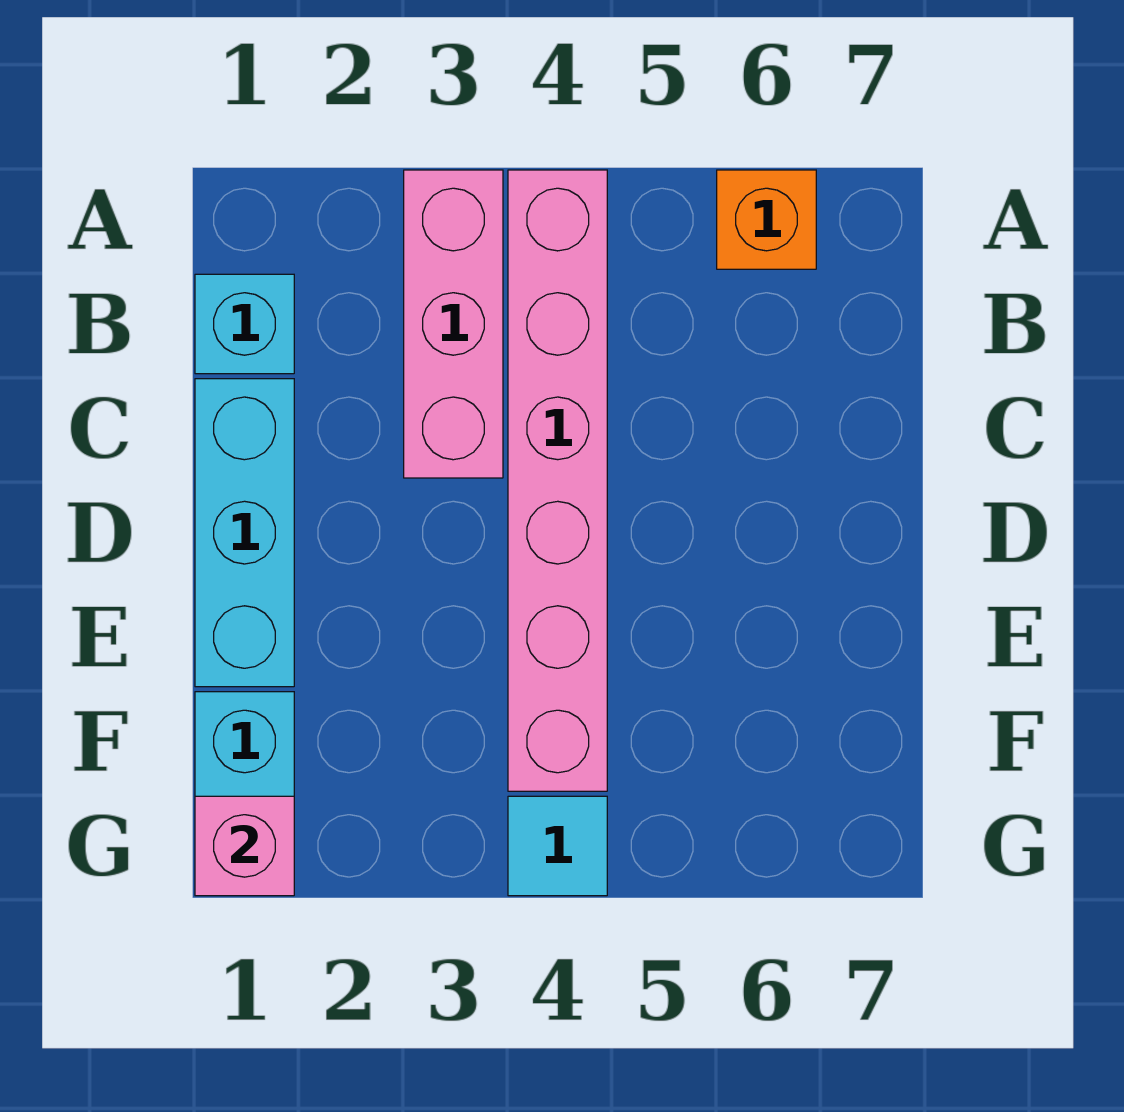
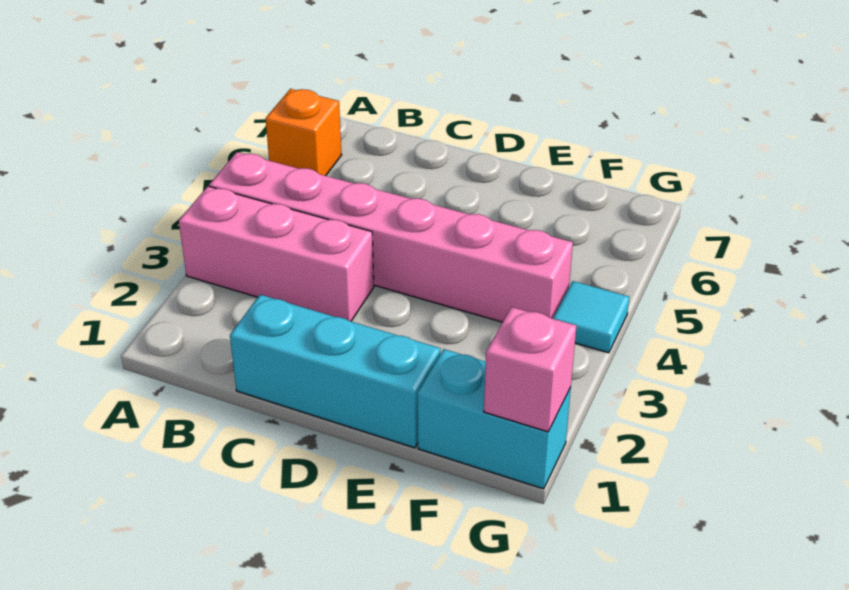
cyan brick B1 level 1 -> none

